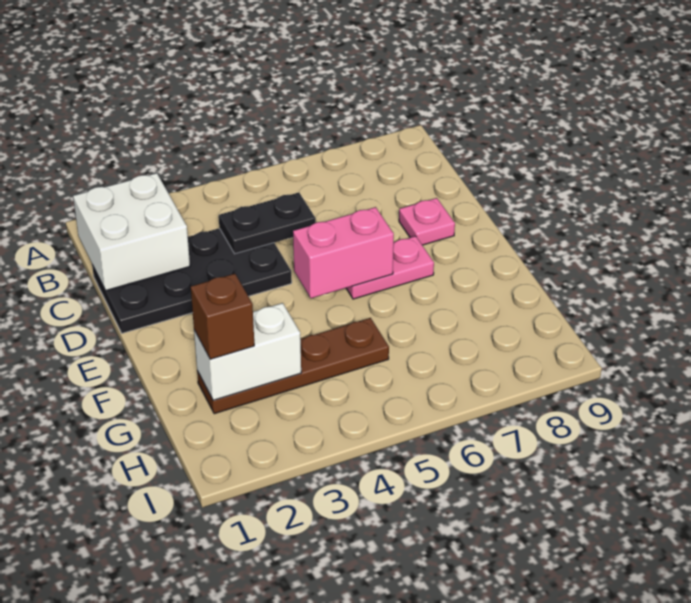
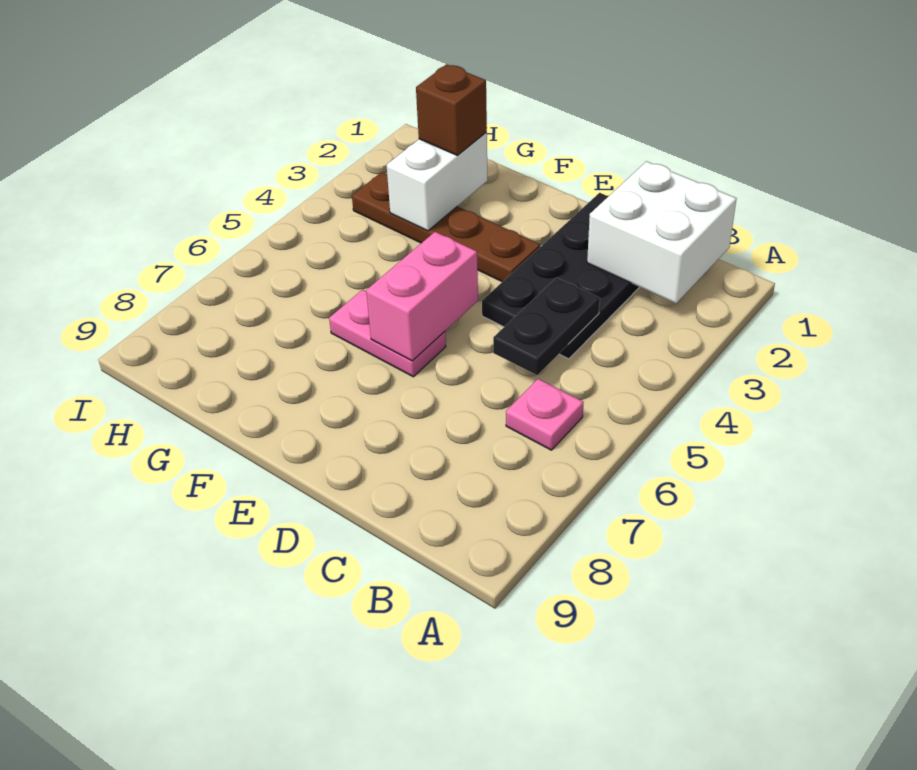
pink plate D8 level 1 -> pink plate B6 level 1
pink plate E6:E7 level 1 -> pink plate E6:F6 level 1
brown plate G2:G5 level 1 -> brown plate E3:H3 level 1

